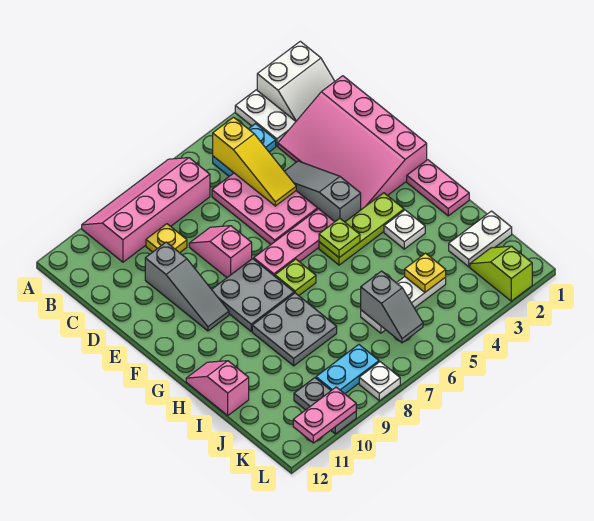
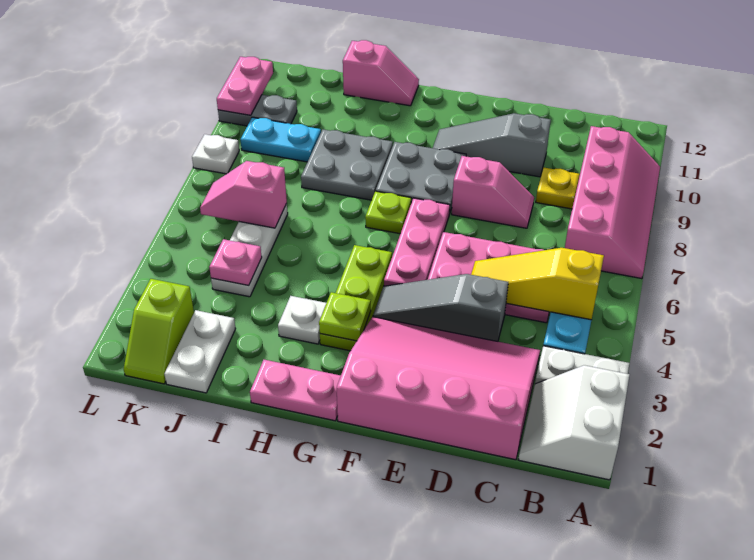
grey slope D4:F4 level 1 top F -> grey slope D4:F4 level 1 top D
lime plate G5 level 2 -> lime plate G3 level 2
yellow plate J4 level 2 -> pink plate J4 level 2
grey slope J6:K6 level 2 top J -> pink slope J6:K6 level 2 top J
lime slope K2:L2 level 1 top L -> lime slope K1:K2 level 1 top 2
cyan plate K8:K9 level 1 -> cyan plate J9:K9 level 1

